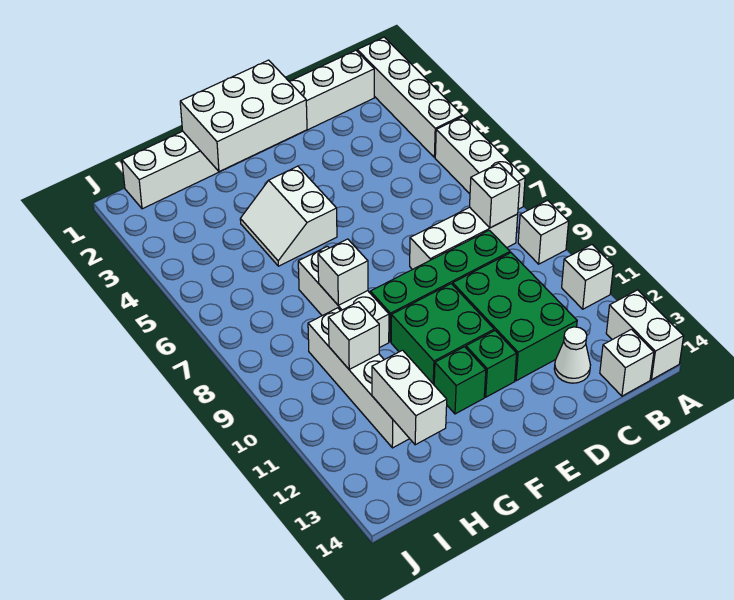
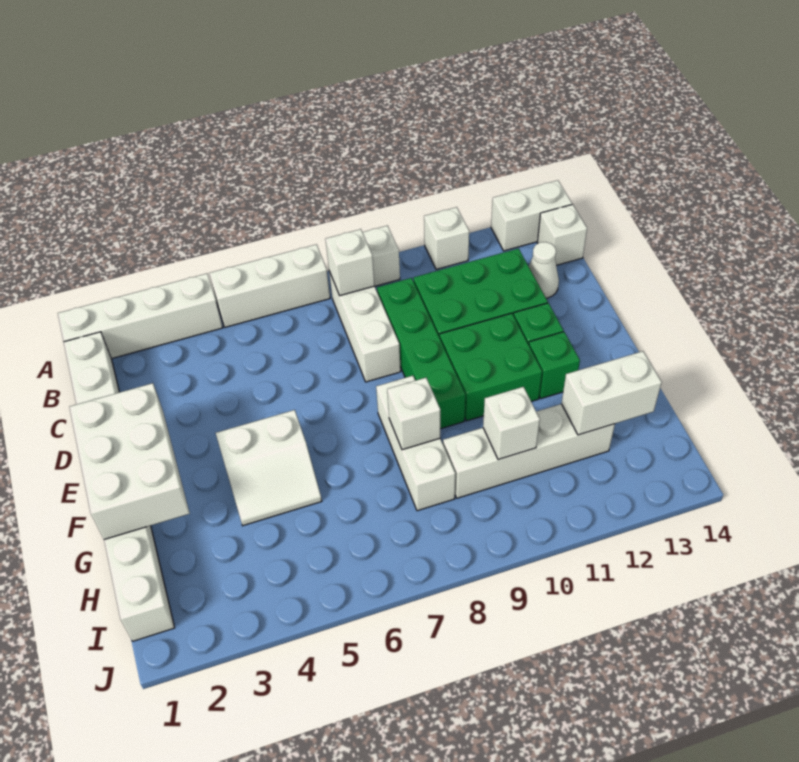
white brick G7:G9 level 1 -> white brick F8:H8 level 1

